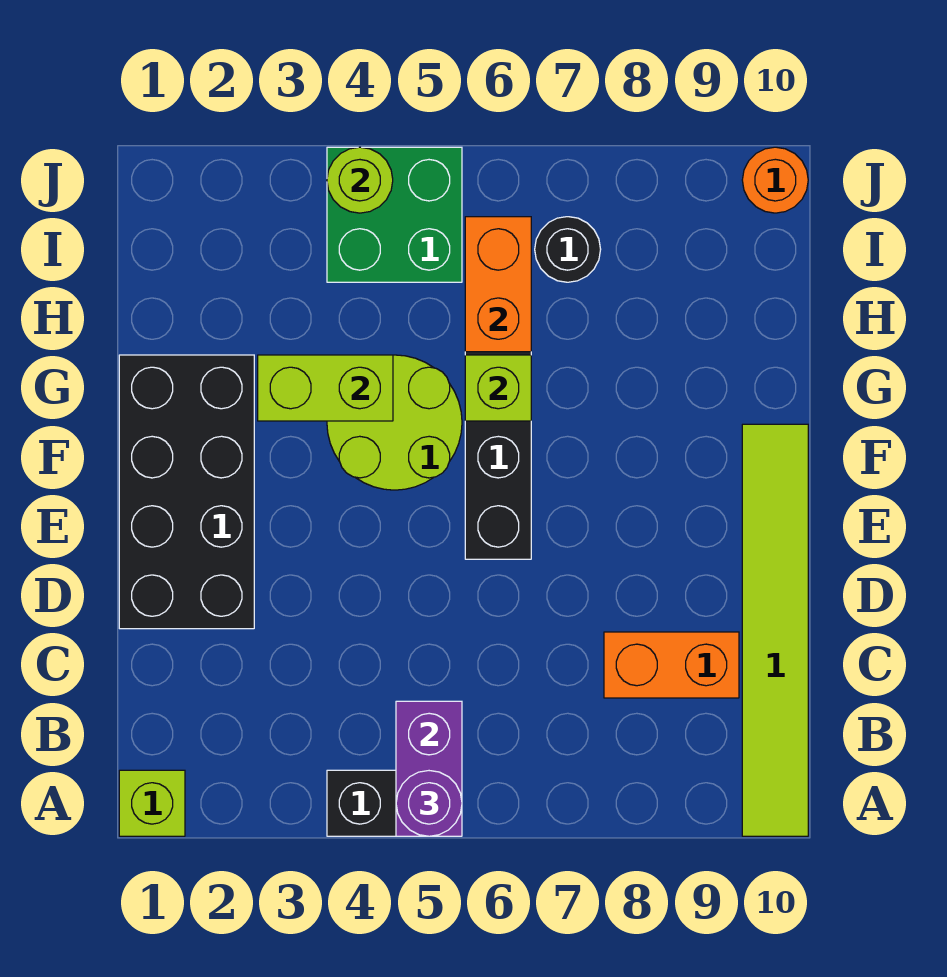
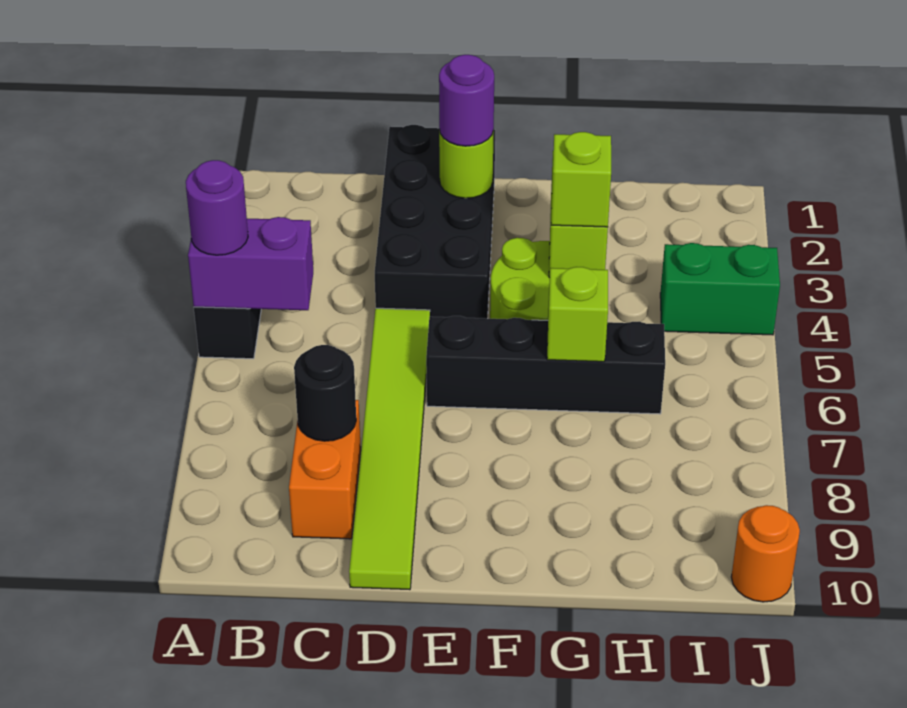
lime brick A1 level 1 -> lime brick G4 level 3
lime tile A10:F10 level 1 -> lime tile D5:D10 level 1
black brick D1:G2 level 1 -> black brick D1:E4 level 1
none -> purple round brick E2 level 3
orange brick H6:I6 level 2 -> none
green brick I4:J5 level 1 -> green brick I4:J4 level 1
black round brick I7 level 1 -> black round brick C8 level 2
lime round brick J4 level 2 -> lime round brick E2 level 2

